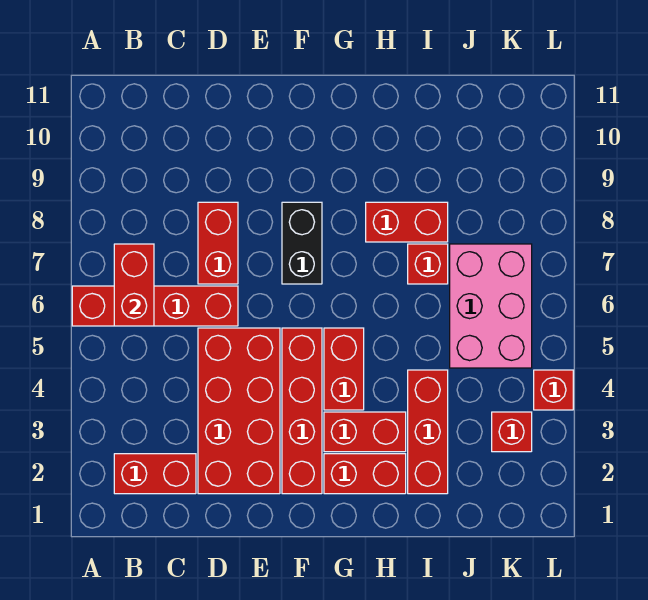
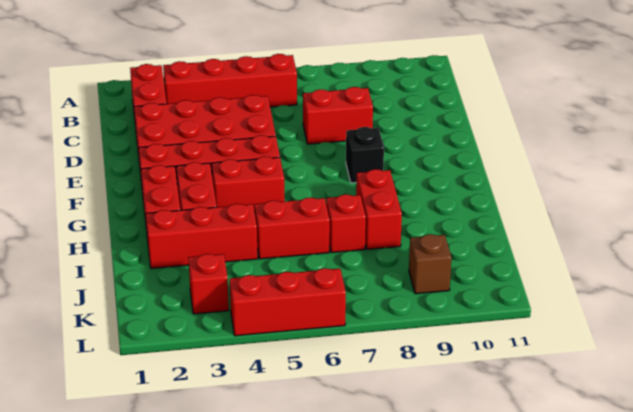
red brick A6:D6 level 1 -> red brick B3:B6 level 1
red brick B6:B7 level 2 -> red brick I5:I6 level 1
black brick F7:F8 level 1 -> black brick F8 level 1
pink brick J5:K7 level 1 -> none
none -> brown brick K9 level 1
red brick L4 level 1 -> red brick L4:L6 level 1

